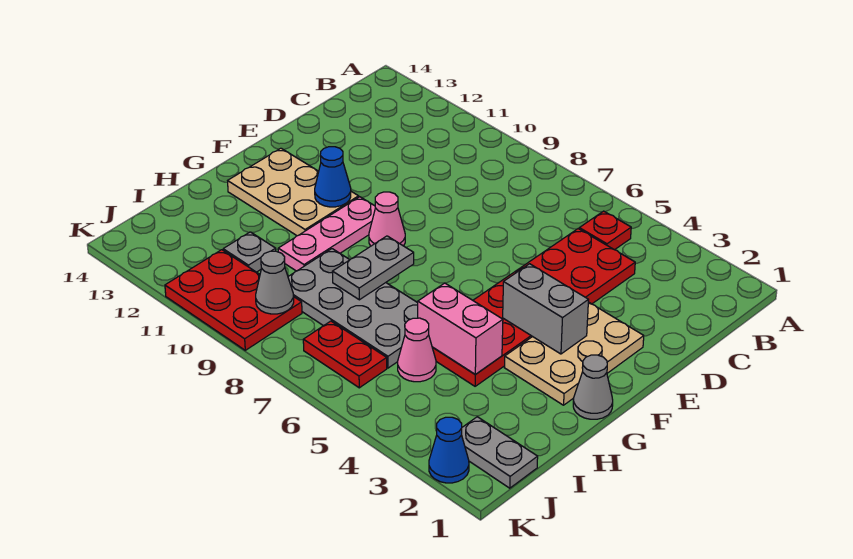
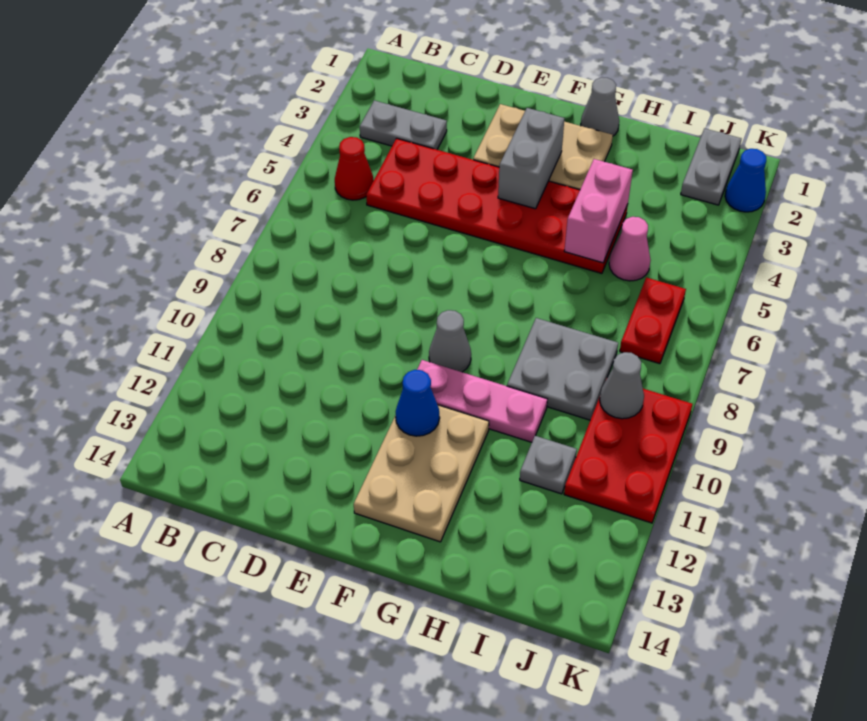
red plate B5 level 1 -> red cone B5 level 1
pink cone F9 level 1 -> grey cone F9 level 1
grey plate G8:H8 level 2 -> grey plate B3:C3 level 1
grey plate H6:I9 level 1 -> grey plate H8:I9 level 1

